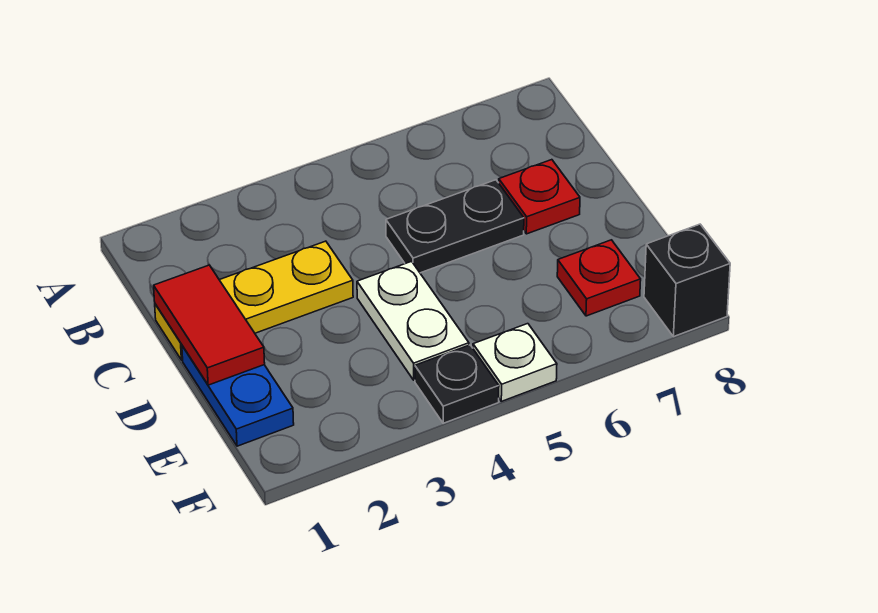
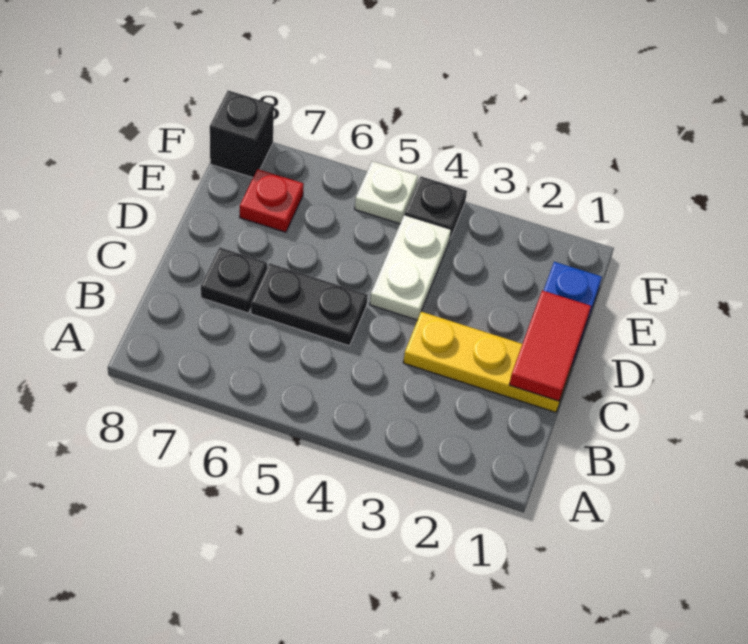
red plate C7 level 1 -> black plate C7 level 1

